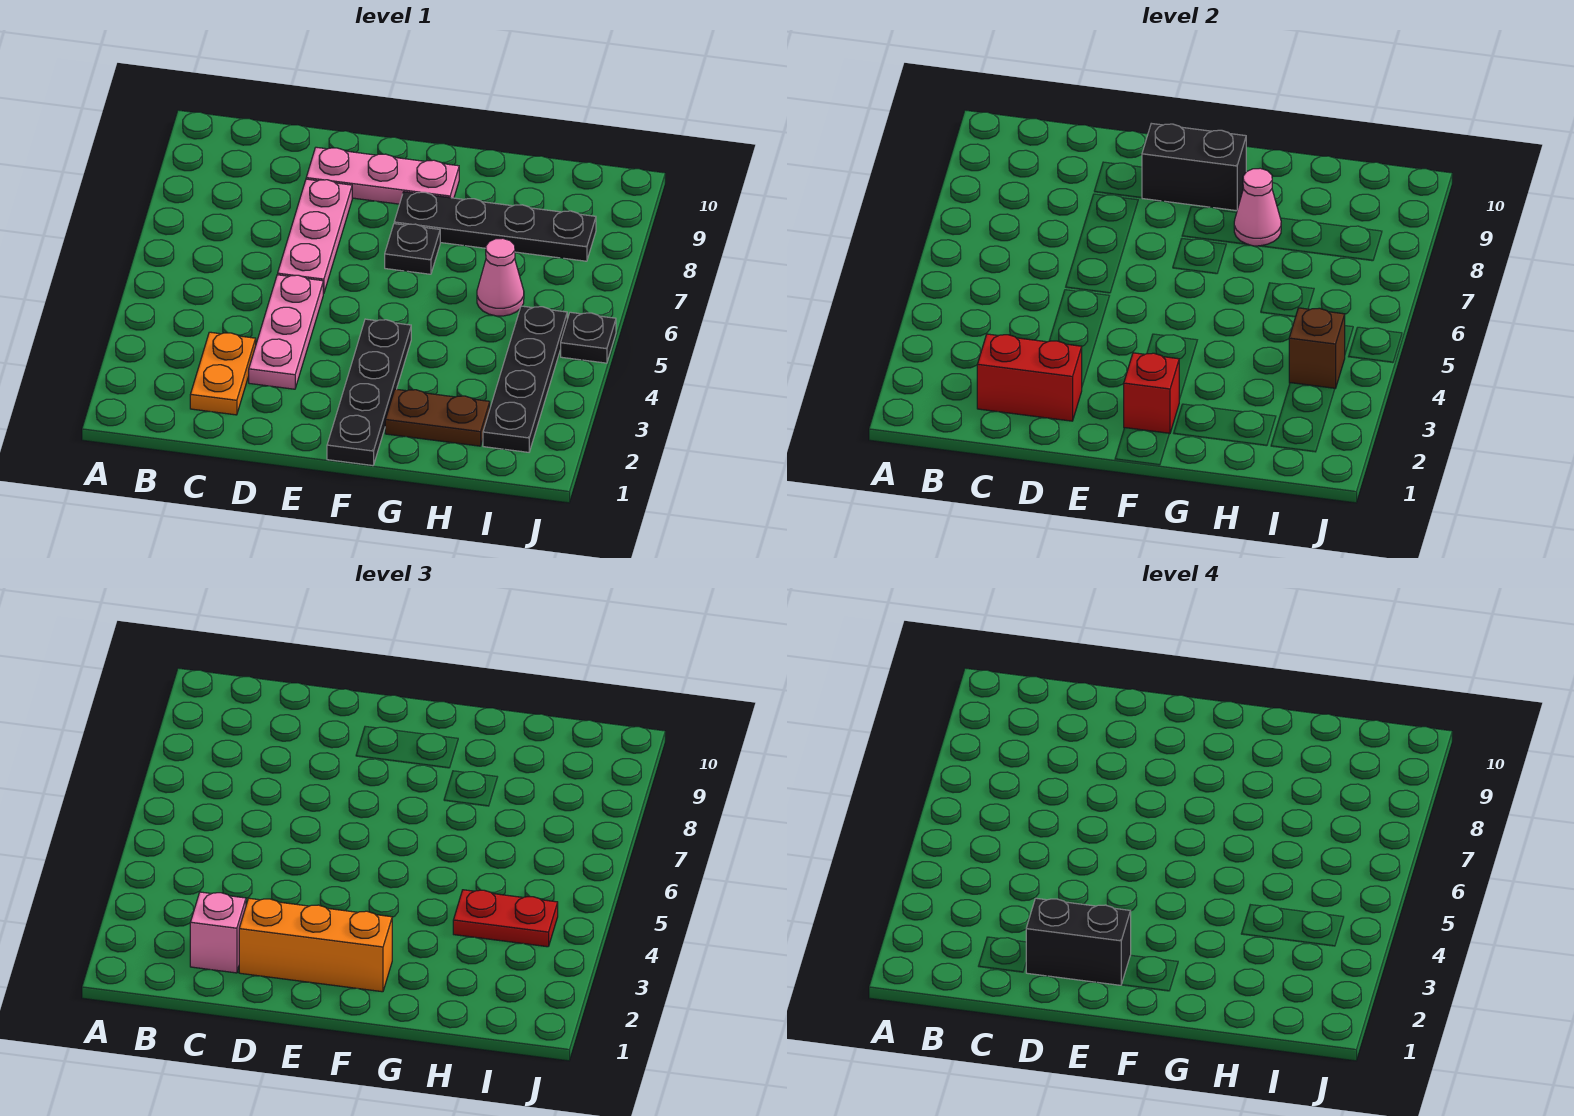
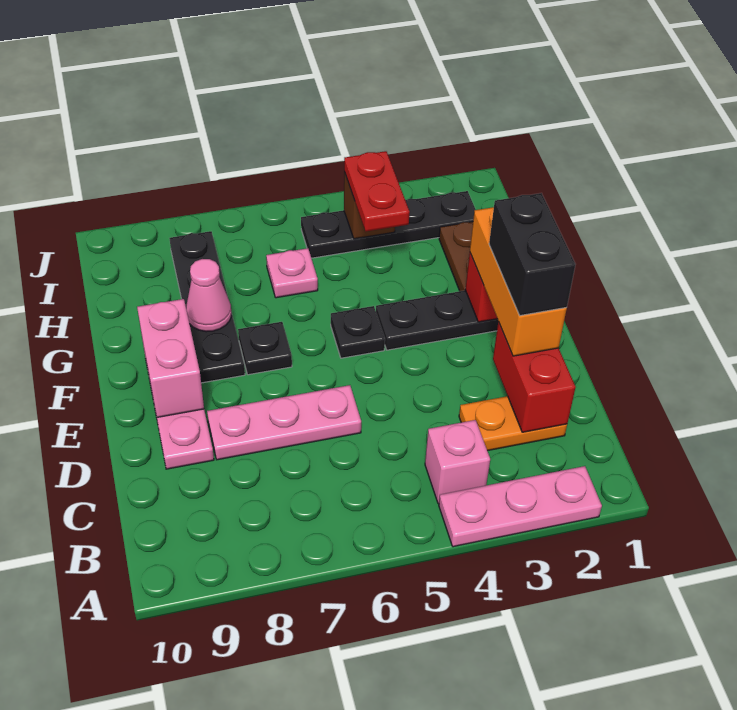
pink brick C2 level 3 -> pink brick B4 level 1
pink plate D3:D5 level 1 -> pink plate A2:A4 level 1
black brick E9:F9 level 2 -> pink brick E9:F9 level 2
pink cone H6 level 1 -> pink plate H6 level 1
black plate J5 level 1 -> black plate F5 level 1

